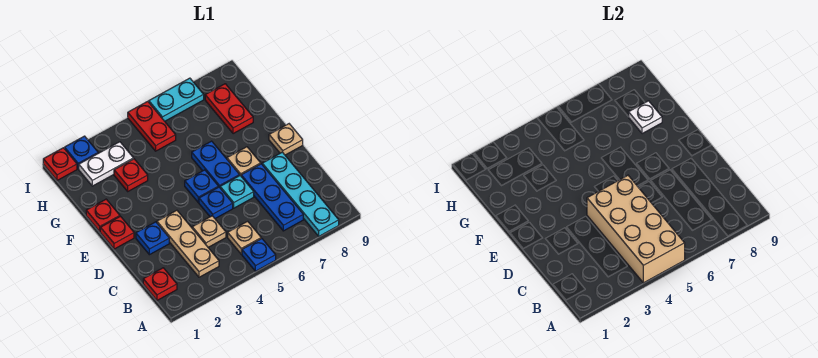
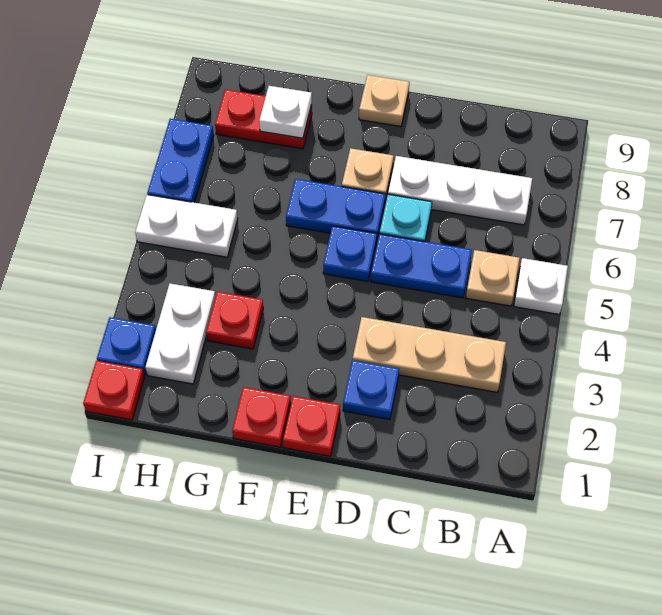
tan brick A4:D5 level 2 -> none
blue plate A5 level 1 -> white plate A5 level 1
cyan plate A8:D8 level 1 -> none
red plate B1 level 1 -> none
blue plate B7:D7 level 1 -> white plate B7:D7 level 1
tan plate C4 level 1 -> none
blue plate D5 level 1 -> blue plate C5:D5 level 1
red plate H5:I5 level 1 -> white plate H5:I5 level 1
cyan plate I6:I7 level 1 -> blue plate I6:I7 level 1

